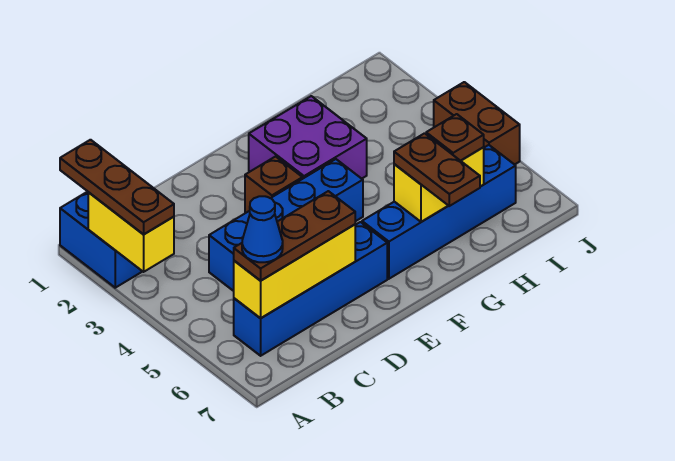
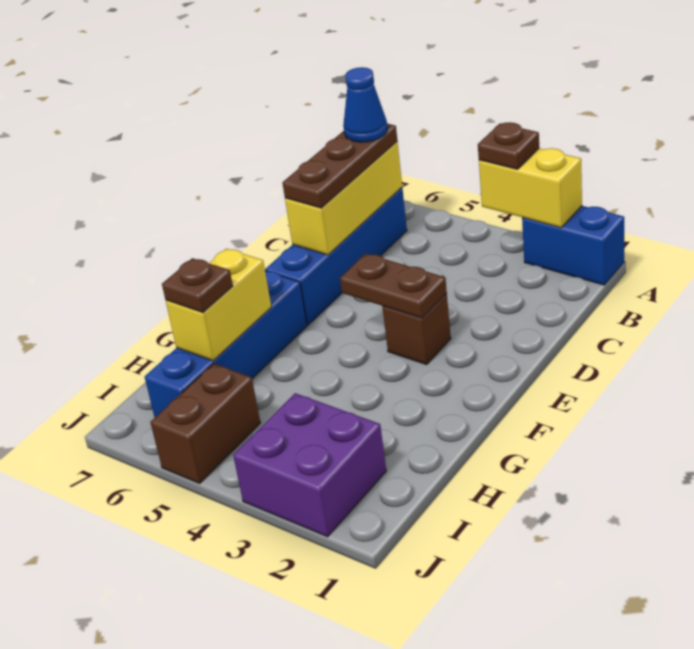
brown plate A1:A3 level 3 -> brown plate A3 level 3
blue brick C4:F4 level 1 -> none
purple brick F2:G3 level 1 -> purple brick I2:J3 level 1
brown plate G6:G7 level 3 -> brown plate E3:E4 level 2
brown brick J4:J5 level 1 -> brown brick I5:J5 level 1

